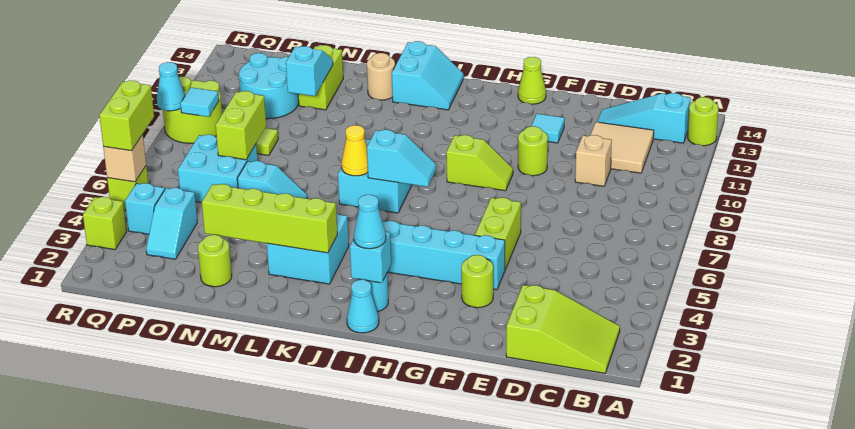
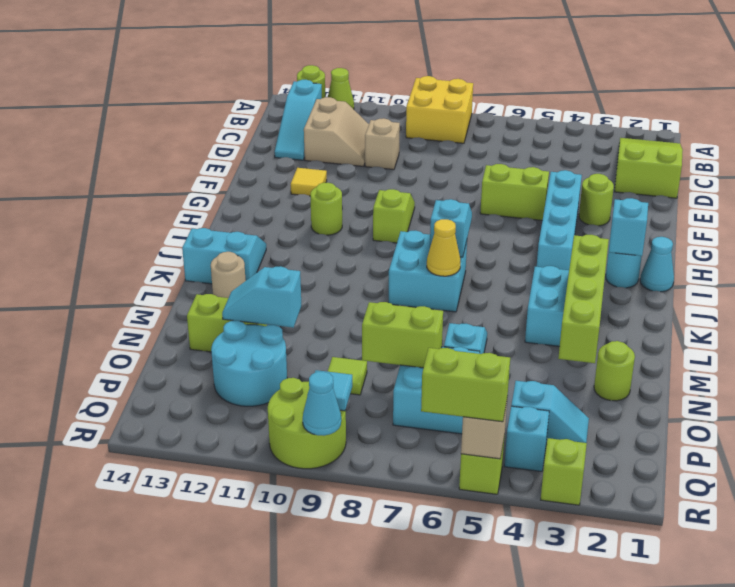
none -> yellow brick A8:B9 level 1
tan tile C11:D12 level 1 -> tan slope C11:D12 level 1 top 12
lime round brick F10 level 1 -> lime round brick H11 level 1
cyan tile F12 level 1 -> yellow tile F12 level 1
lime cone G14 level 1 -> lime cone A12 level 1
cyan cone I2 level 3 -> none

